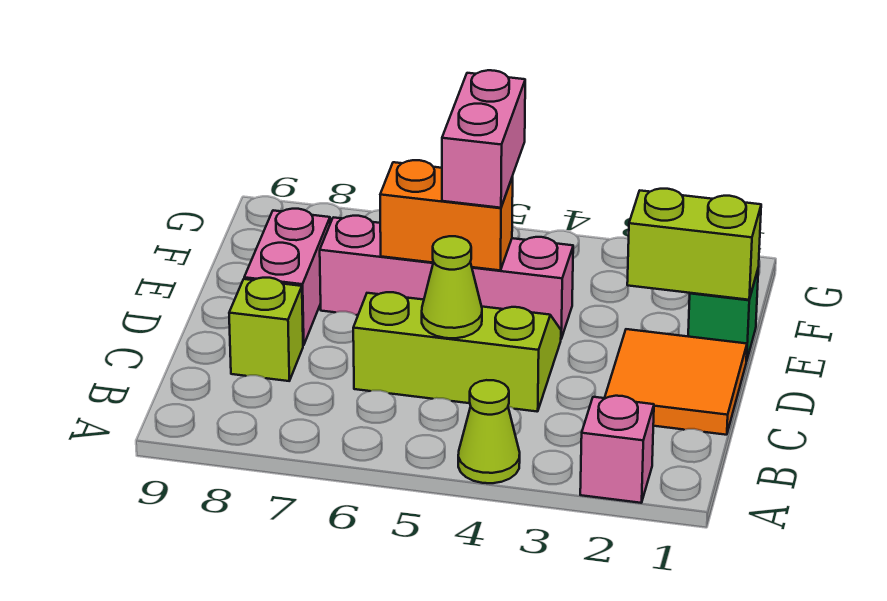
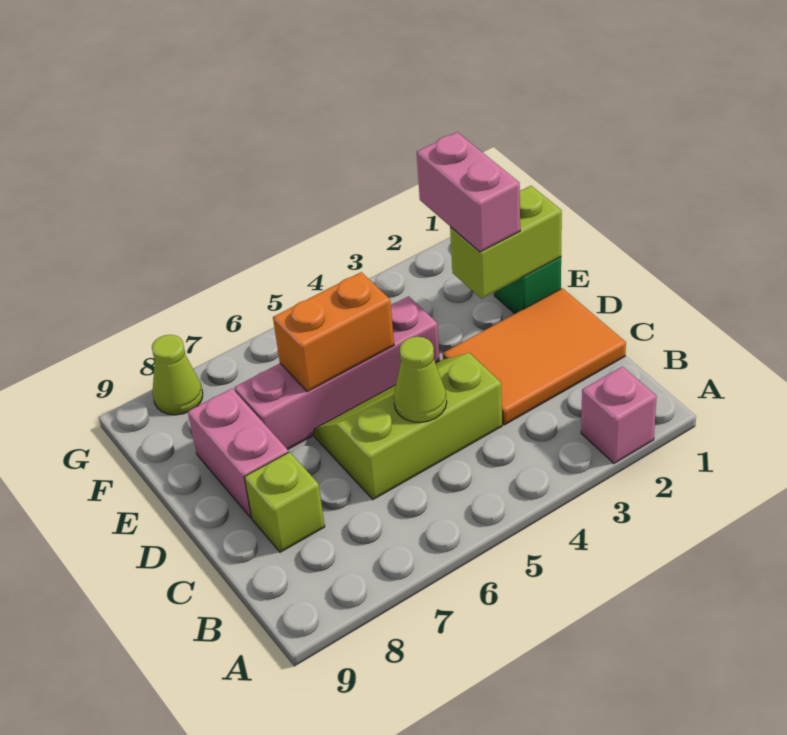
lime cone A4 level 1 -> lime cone G8 level 1
orange tile C1:D2 level 1 -> orange tile C1:D3 level 1
pink brick E5:F5 level 3 -> pink brick E2:F2 level 3

